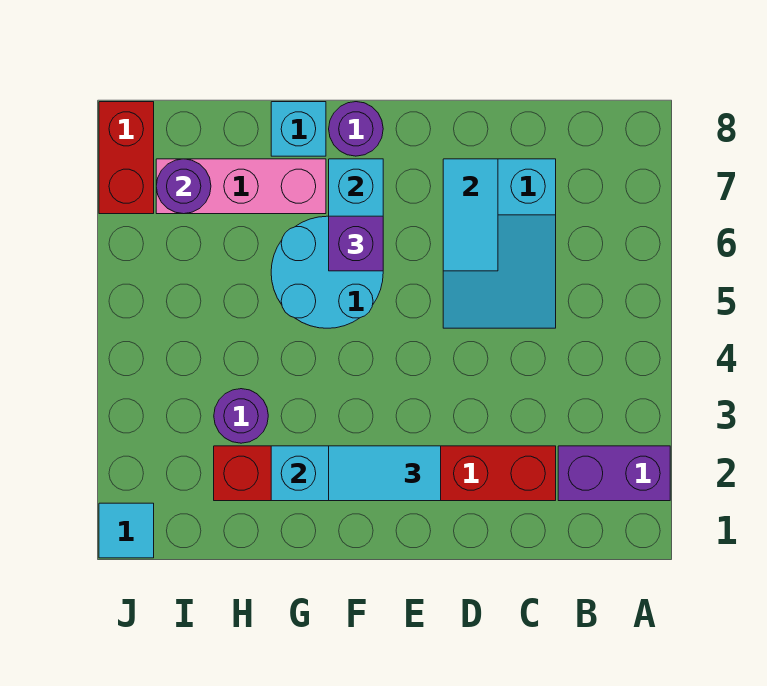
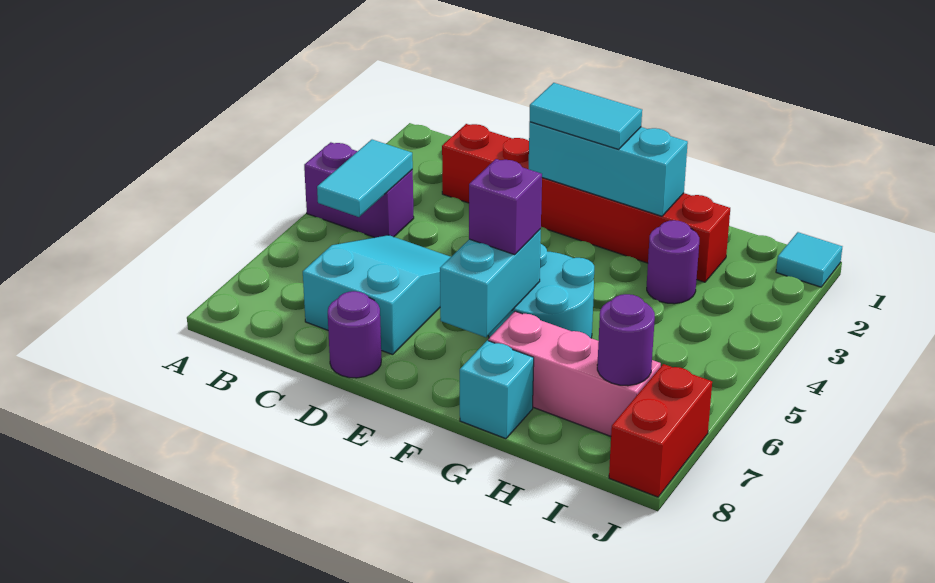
purple brick A2:B2 level 1 -> purple brick A4:B4 level 1
cyan tile D6:D7 level 2 -> cyan tile B4:B5 level 2
purple round brick F8 level 1 -> purple round brick D8 level 1

